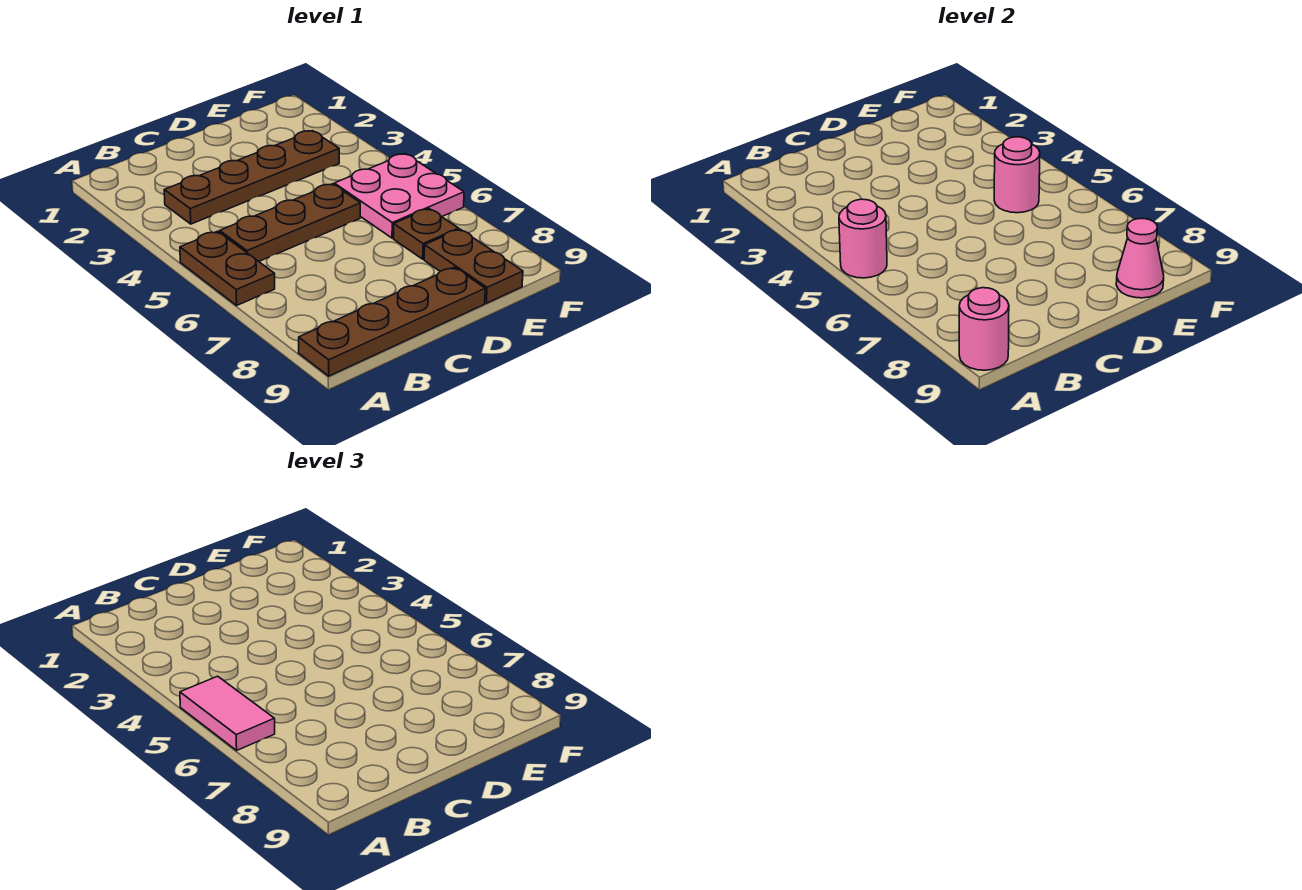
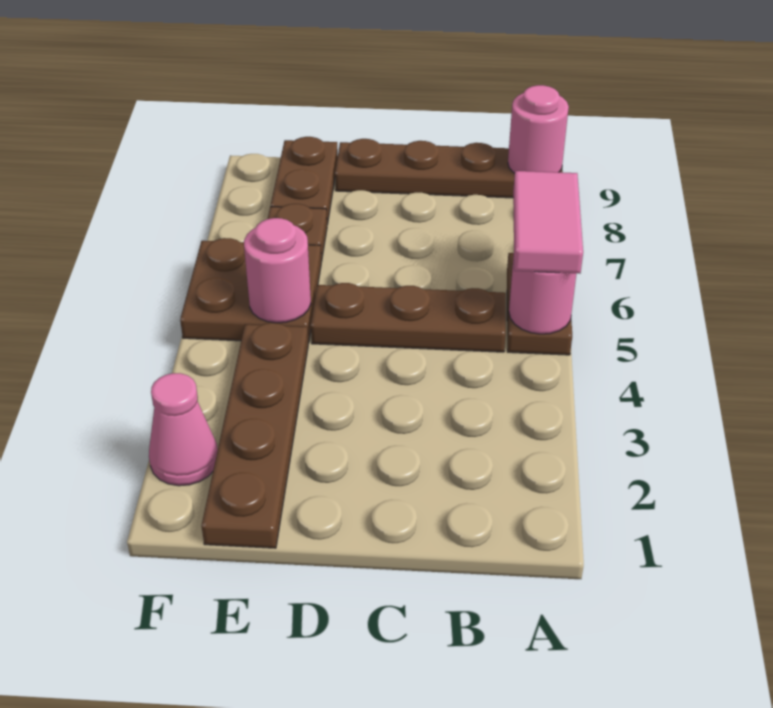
brown plate B3:E3 level 1 -> brown plate E1:E4 level 1
pink plate E5:F6 level 1 -> brown plate E5:F6 level 1
pink cone E9 level 2 -> pink cone F2 level 1

